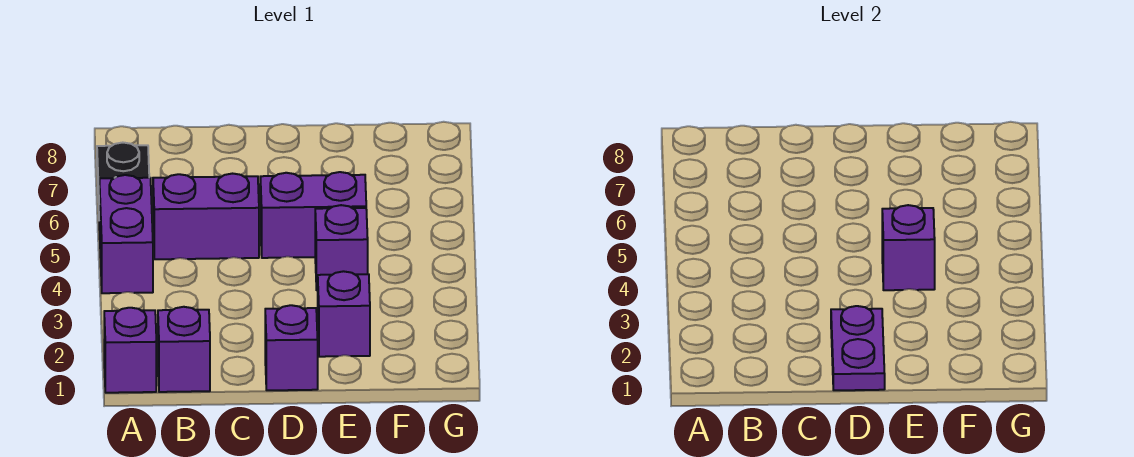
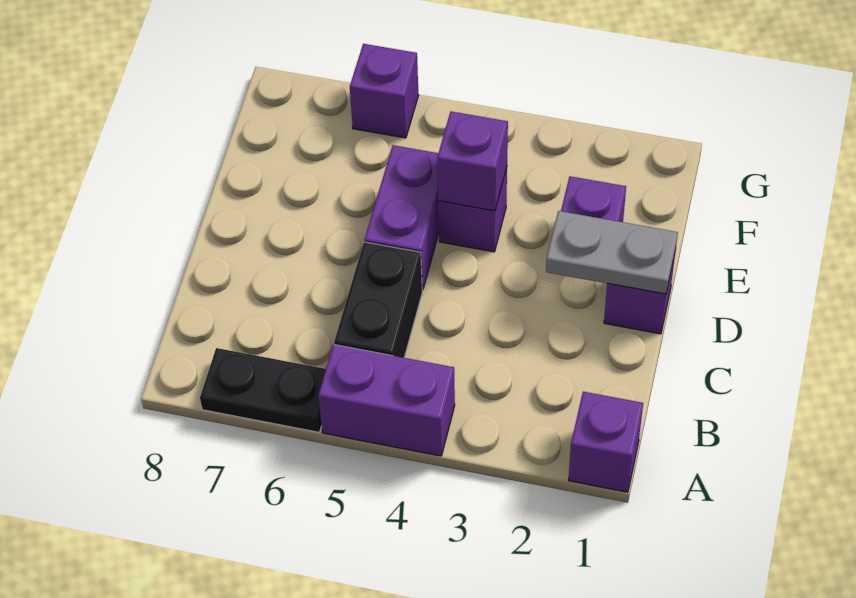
purple brick B1 level 1 -> purple brick G6 level 1
purple brick B5:C5 level 1 -> black brick B5:C5 level 1
purple plate D1:D2 level 2 -> grey plate D1:D2 level 2

